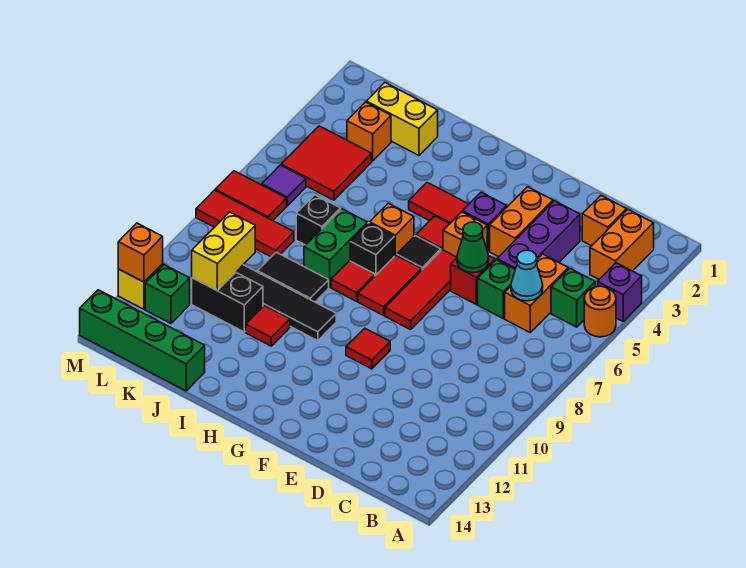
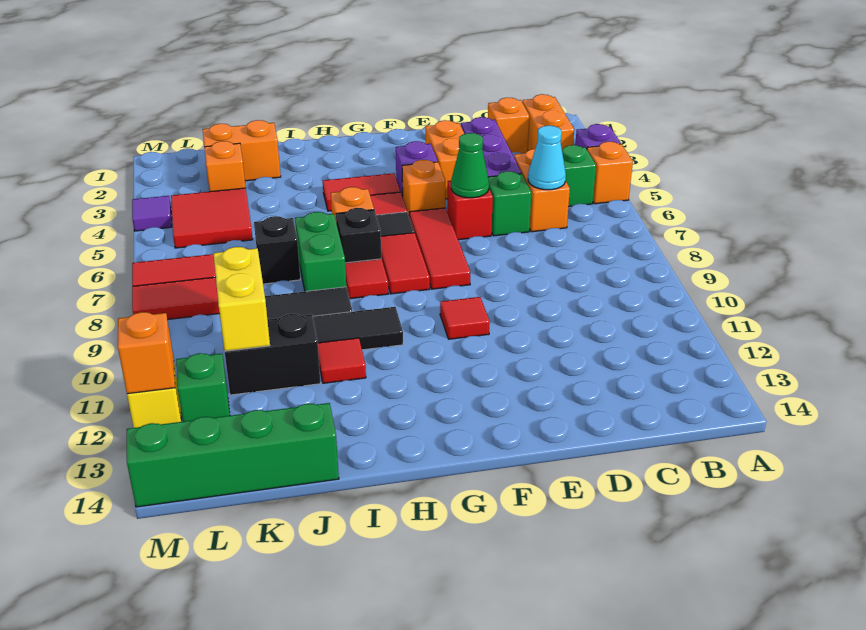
orange round brick A5 level 1 -> orange brick A5 level 1
yellow brick J2:K2 level 1 -> orange brick J2:K2 level 1
purple tile L6 level 1 -> purple tile M4 level 1

